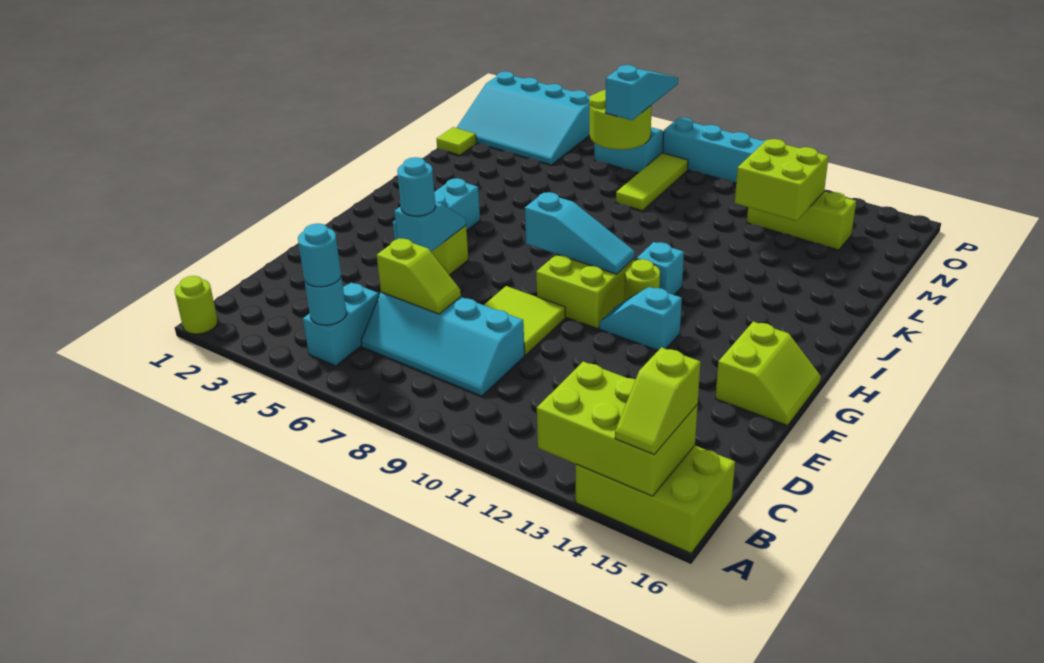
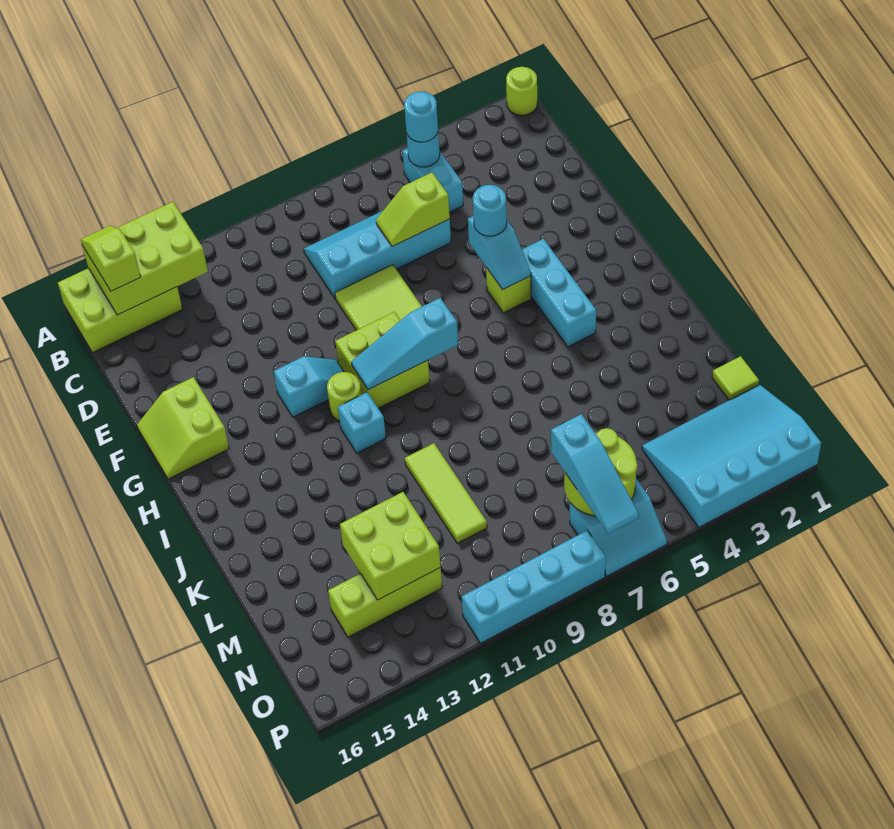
lime tile M8:O8 level 1 -> lime tile K10:M10 level 1

